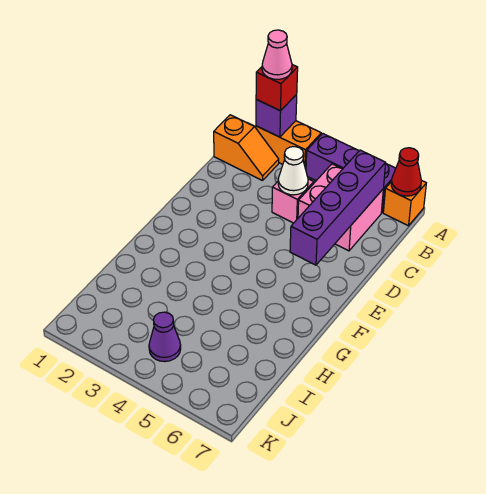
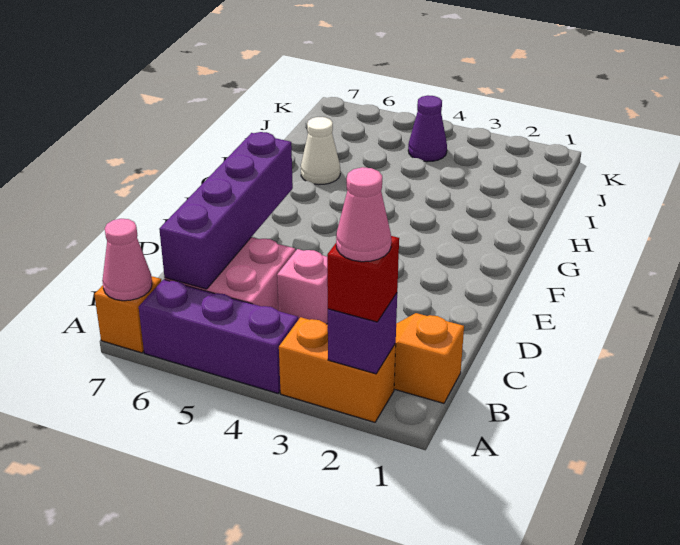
red cone A7 level 2 -> pink cone A7 level 2
white cone C4 level 2 -> white cone H6 level 1

